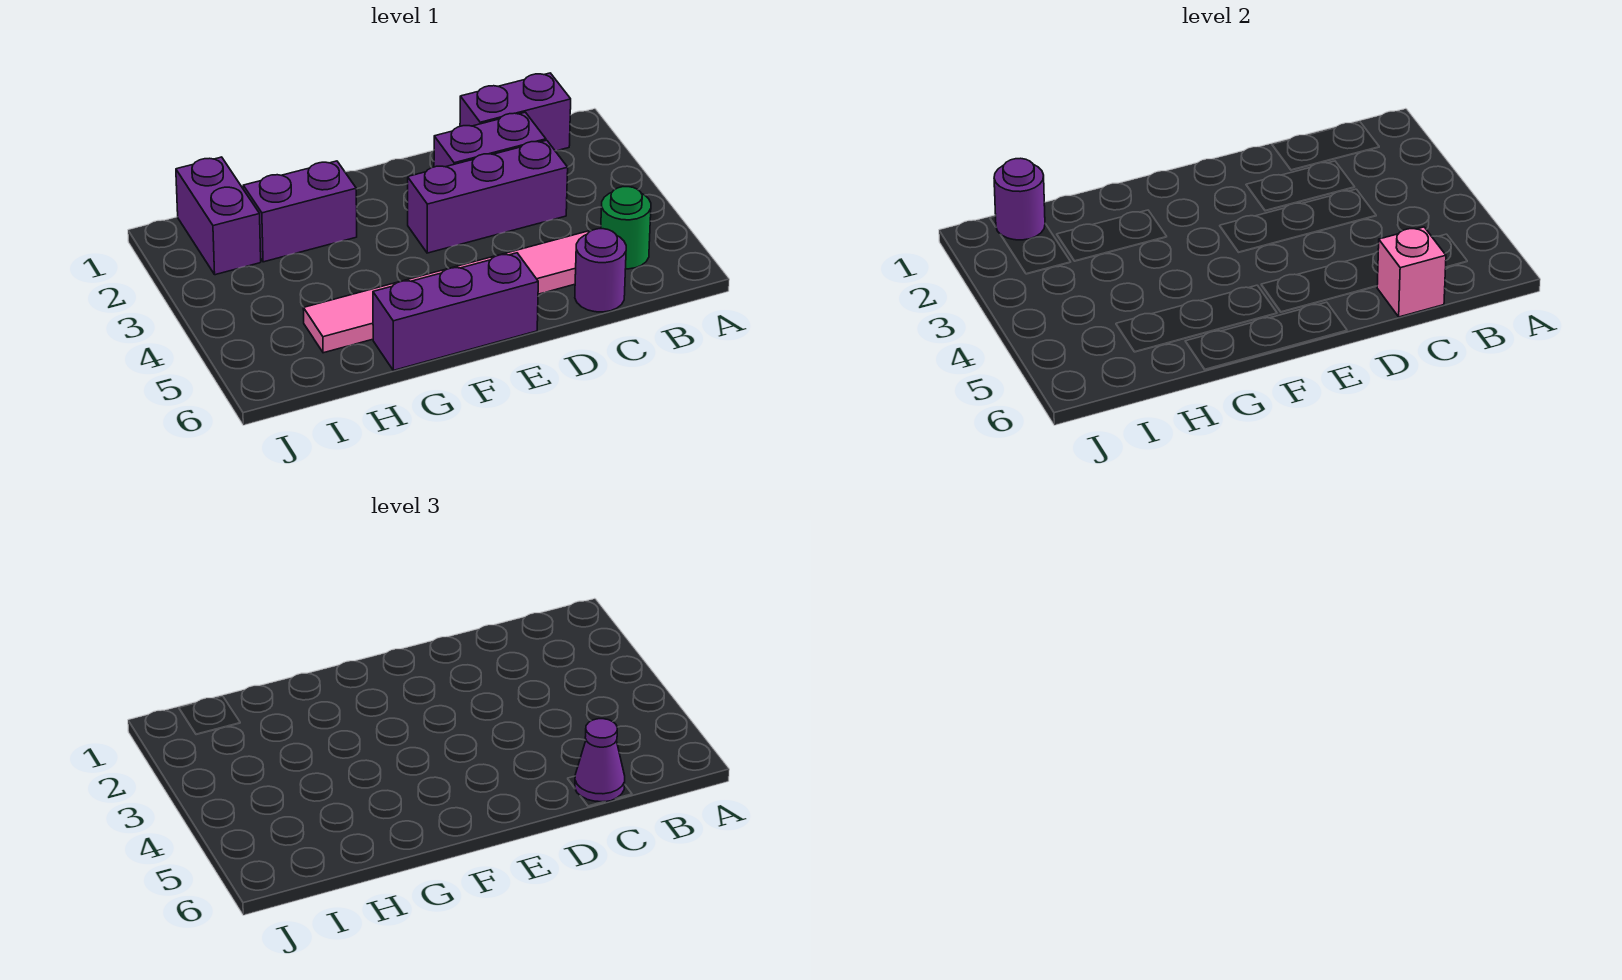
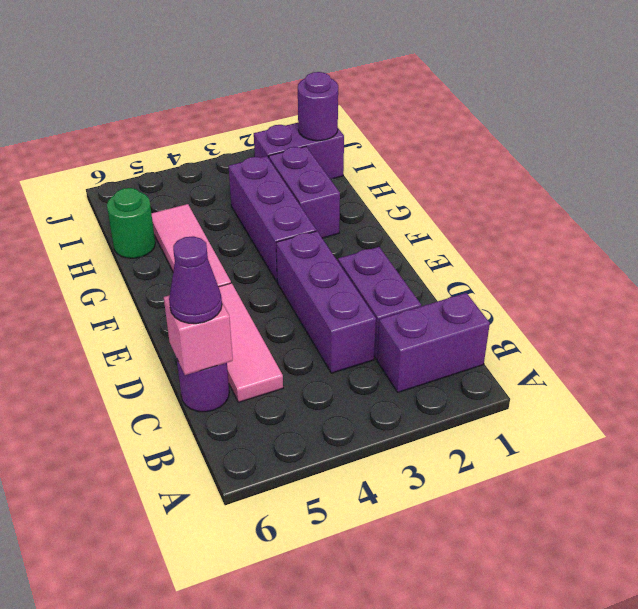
purple brick B1:C1 level 1 -> purple brick B1:B2 level 1
green round brick B5 level 1 -> green round brick H6 level 1
purple brick E6:G6 level 1 -> purple brick F3:H3 level 1

